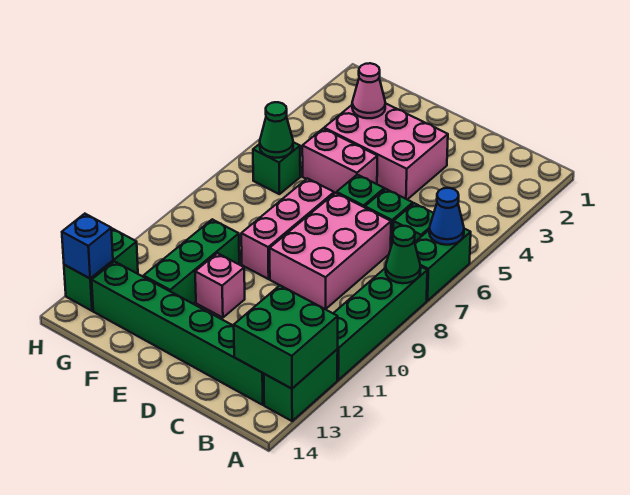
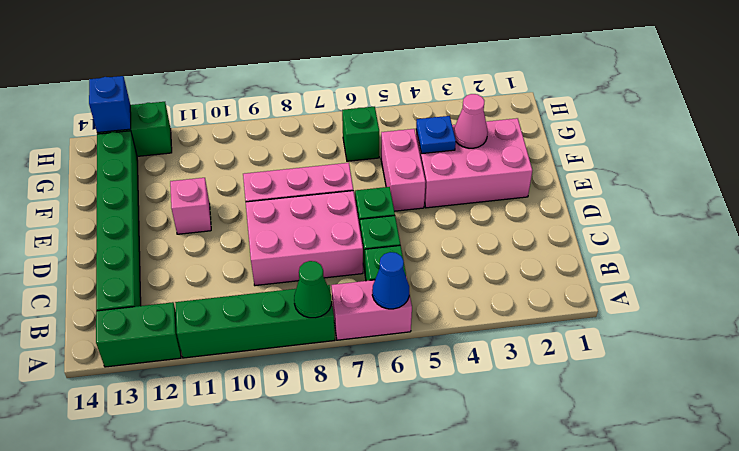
green brick A6:A7 level 1 -> pink brick A6:A7 level 1
green brick A12:B13 level 2 -> none
pink brick D3:F4 level 1 -> pink brick E2:F4 level 1
none -> blue plate F4 level 2
green brick F10:F12 level 1 -> none
green cone G6 level 2 -> none

